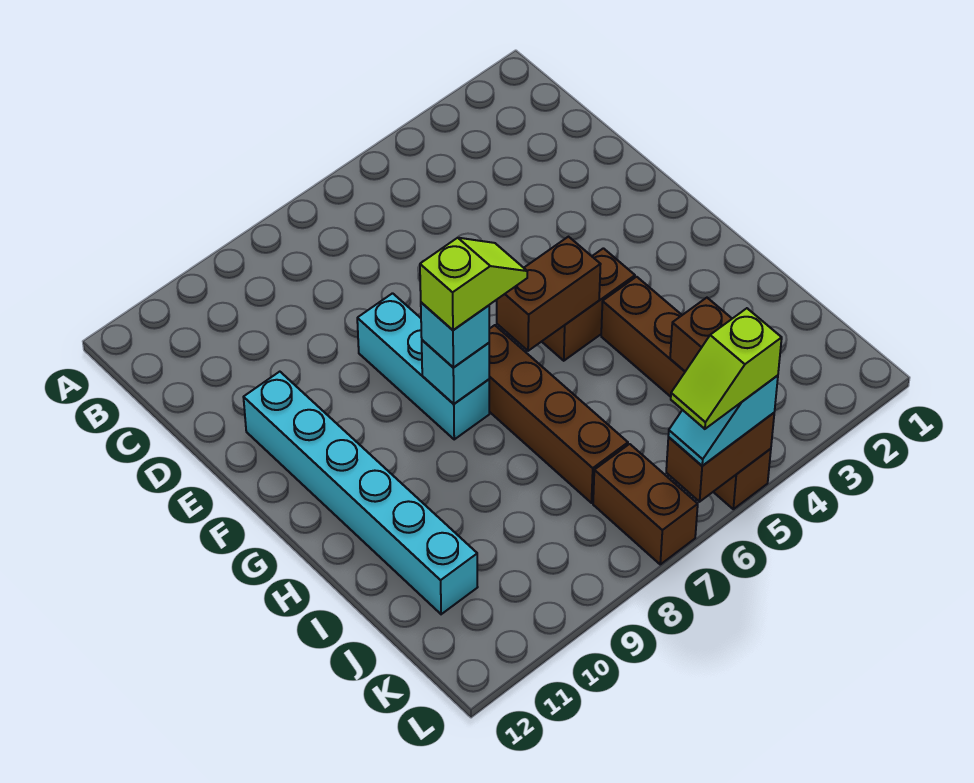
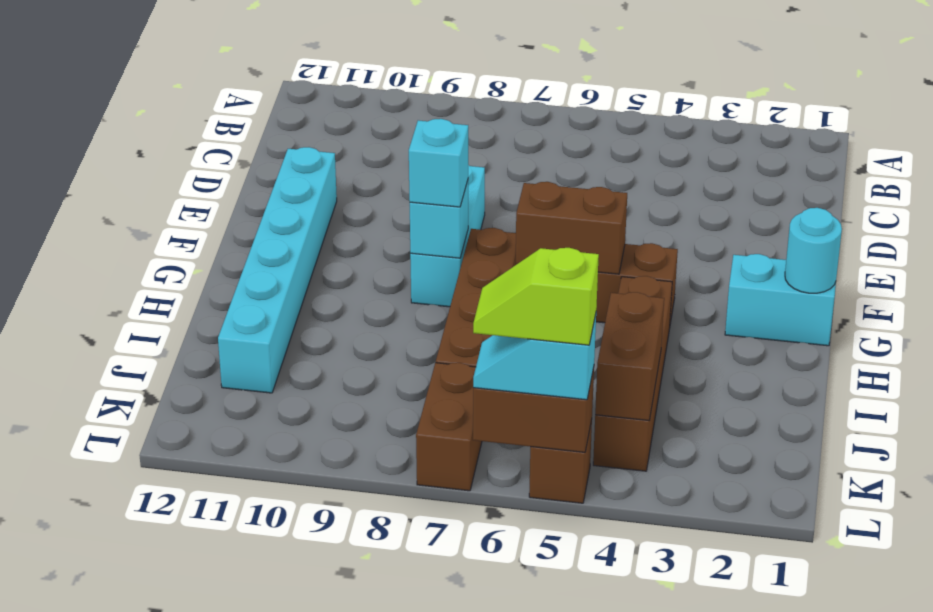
none -> cyan brick G1:G2 level 1
none -> cyan round brick G1 level 2
lime slope G7:G8 level 4 top 8 -> none

